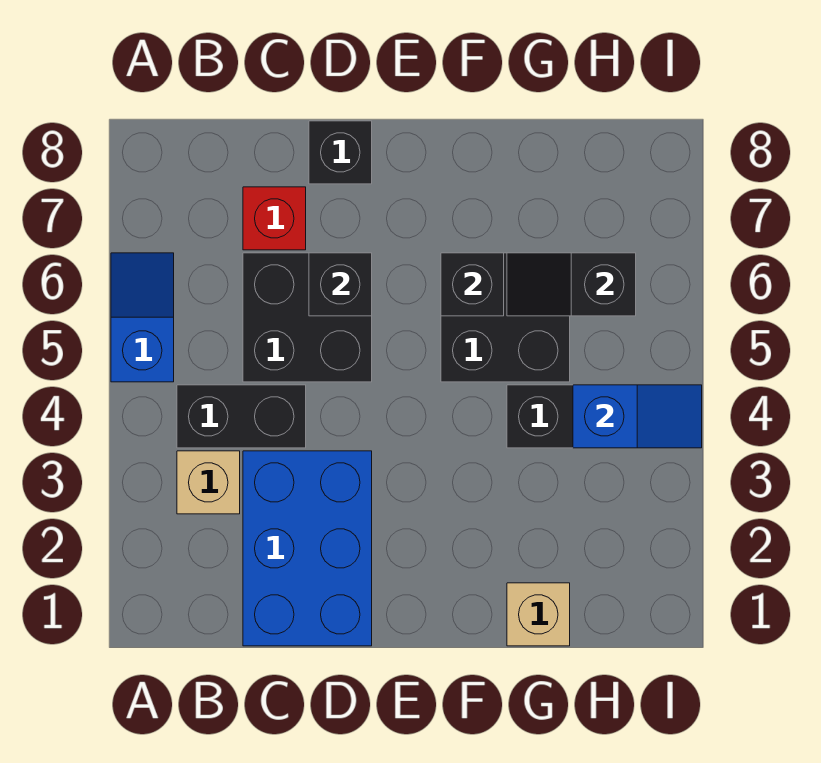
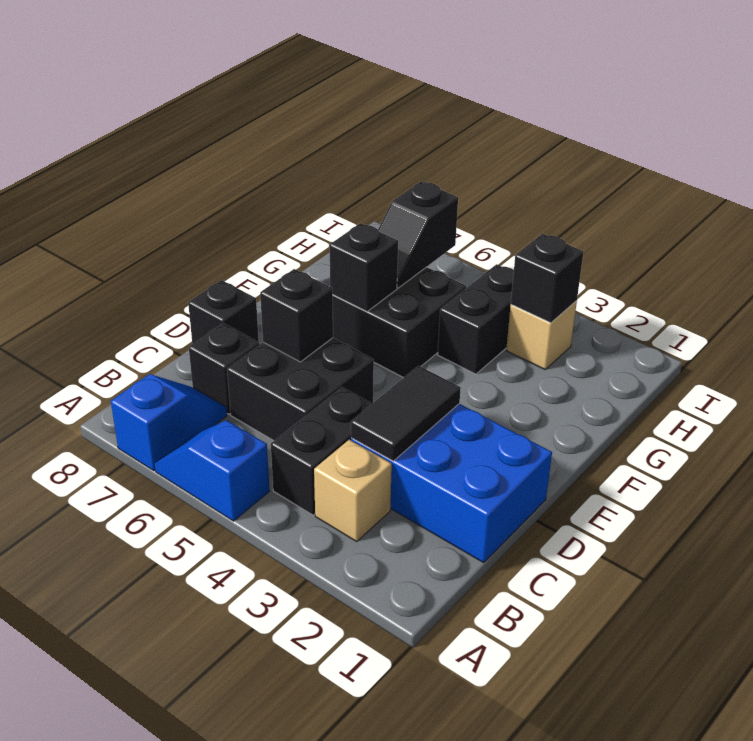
none -> black tile C3:D3 level 2
red brick C7 level 1 -> black brick C7 level 1
tan brick G1 level 1 -> tan brick H3 level 1
none -> black brick H3 level 2
blue slope H4:I4 level 2 top H -> blue slope A7:B7 level 1 top A

